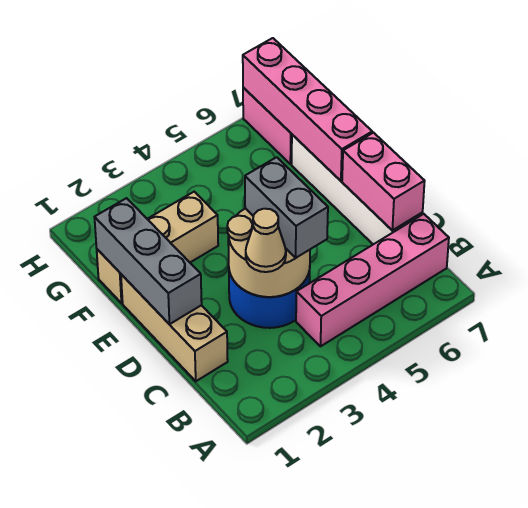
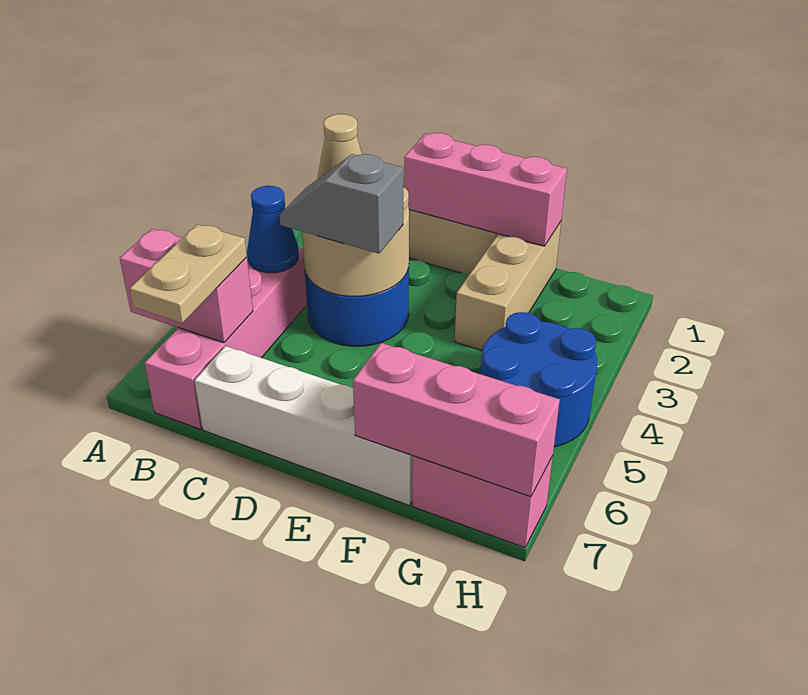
none -> blue cone B4 level 2
none -> tan plate B6:B7 level 3
grey brick C4:D4 level 3 -> grey slope C4:D4 level 3 top D
pink brick C7:D7 level 2 -> pink brick A6:B6 level 2
grey brick D1:F1 level 2 -> pink brick D1:F1 level 2
pink brick E7:H7 level 2 -> pink brick F7:H7 level 2
none -> blue round brick G4:H5 level 1

